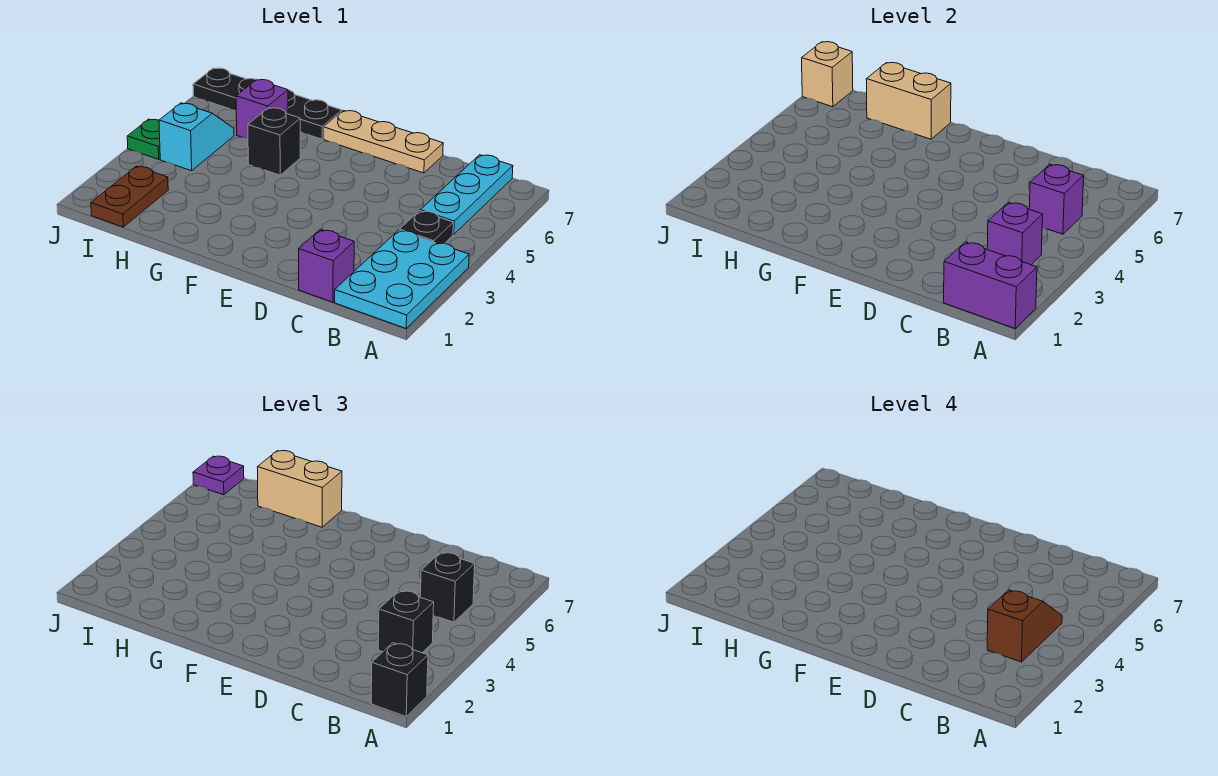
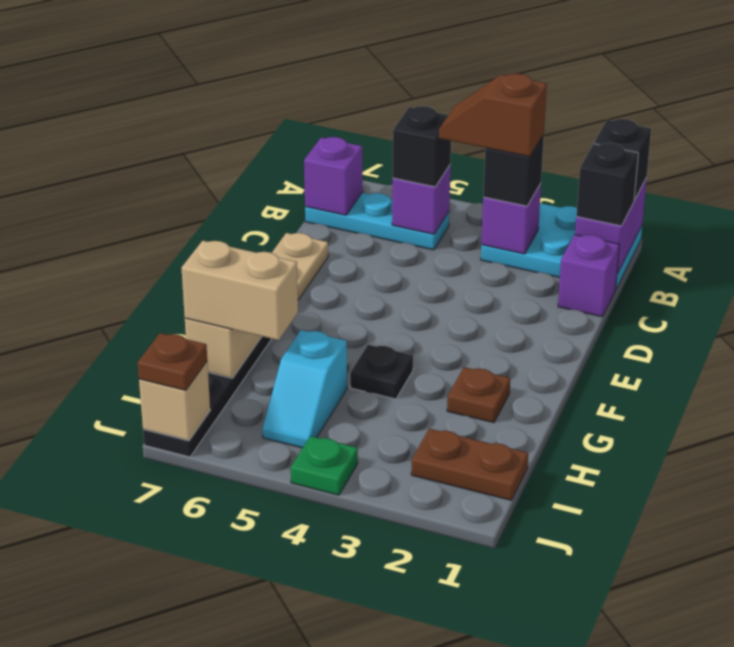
black plate B4 level 1 -> black plate G4 level 1
none -> brown plate G2 level 1
black brick G5 level 1 -> black brick B1 level 3
tan brick G7:H7 level 3 -> tan brick H6:H7 level 3
purple brick H6 level 1 -> purple brick B7 level 2
cyan slope I4:I5 level 1 top 4 -> cyan slope H5:I5 level 1 top H
purple plate J7 level 3 -> brown plate J7 level 3

